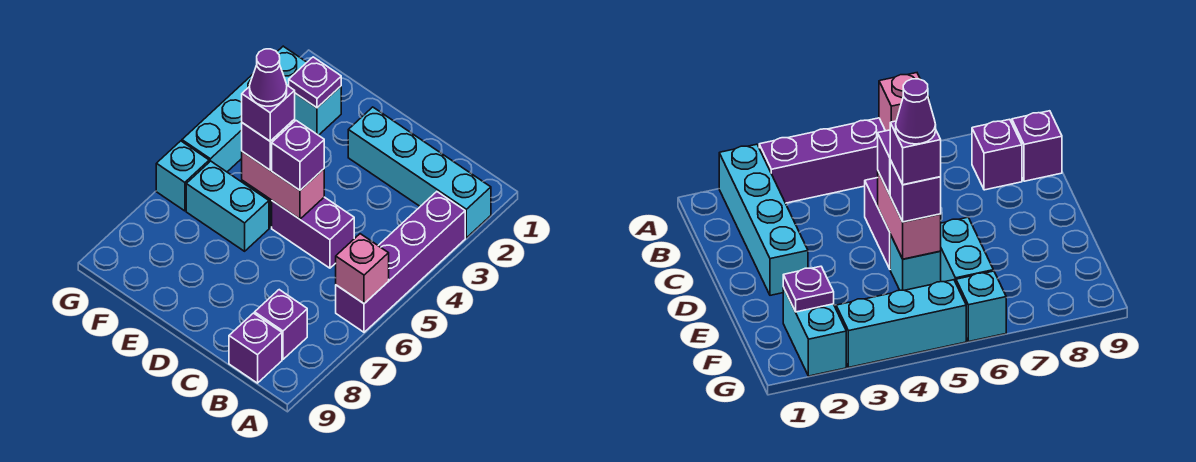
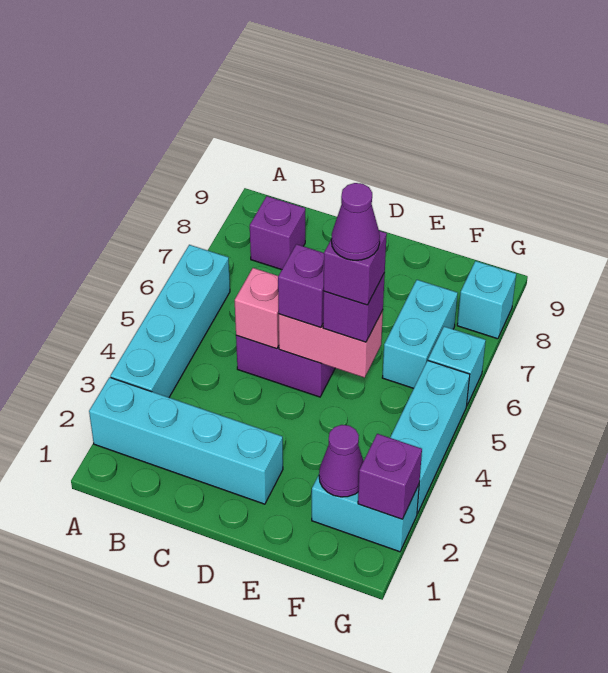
purple brick A3:A6 level 1 -> cyan brick A3:A6 level 1
pink brick A6 level 2 -> pink brick C5 level 2
purple brick B9 level 1 -> purple brick G2 level 2
cyan brick E5 level 1 -> cyan brick G8 level 1
cyan brick E6:F6 level 1 -> cyan brick F6:F7 level 1
purple plate F2 level 2 -> purple cone F2 level 2

